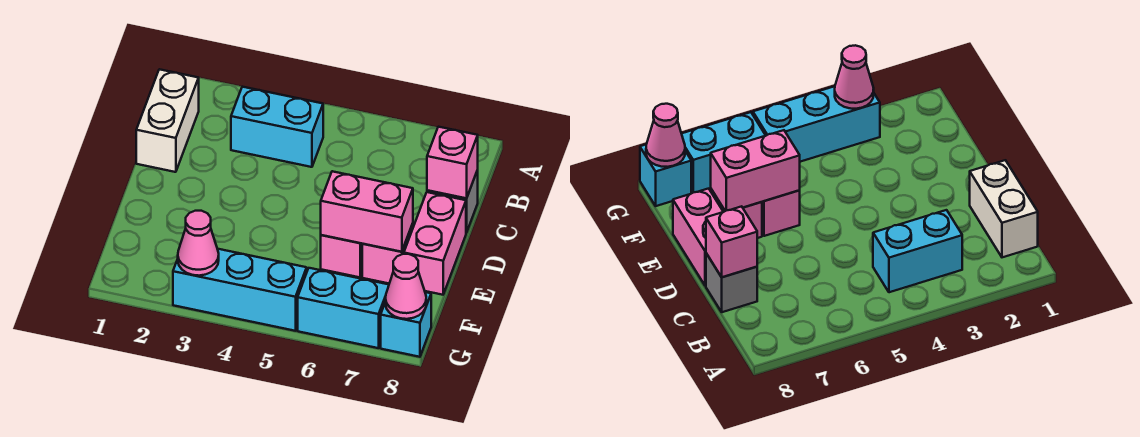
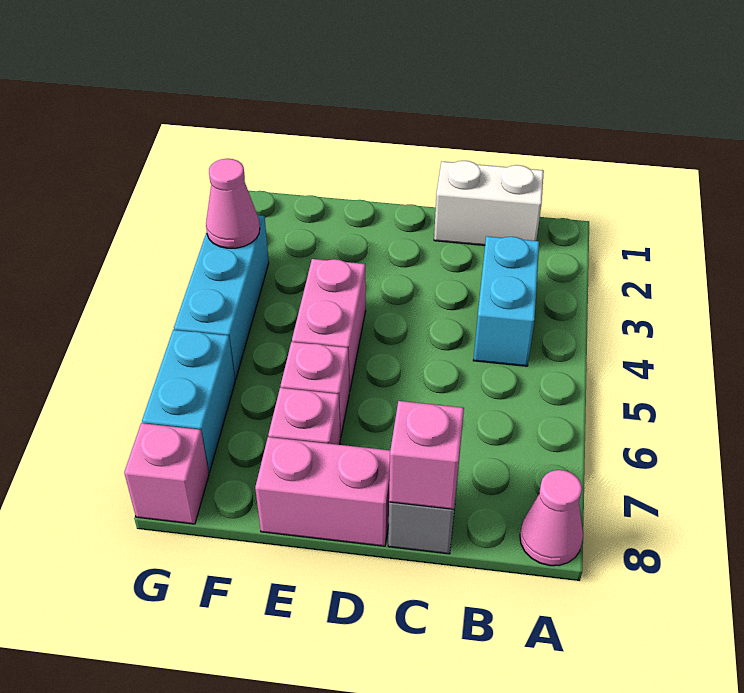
pink brick E6:E7 level 2 -> pink brick E4:E5 level 1
cyan brick G8 level 1 -> pink brick G8 level 1
pink cone G8 level 2 -> pink cone A8 level 1

